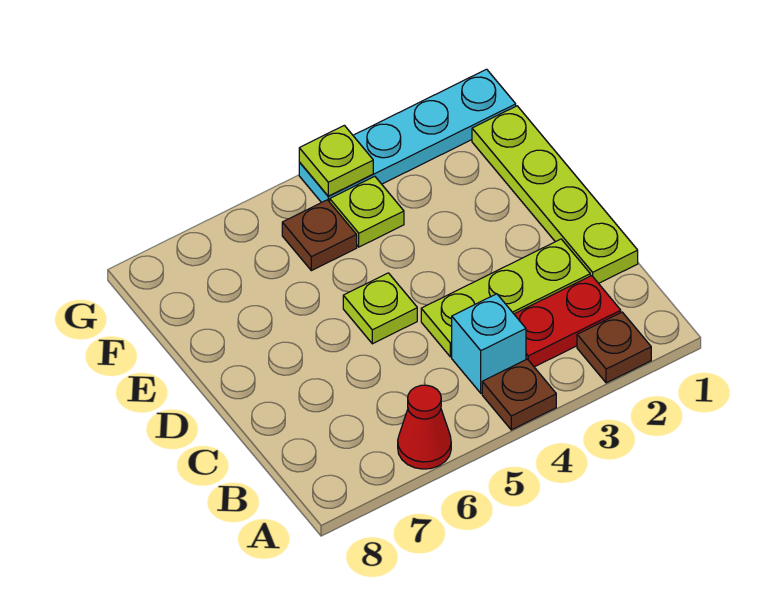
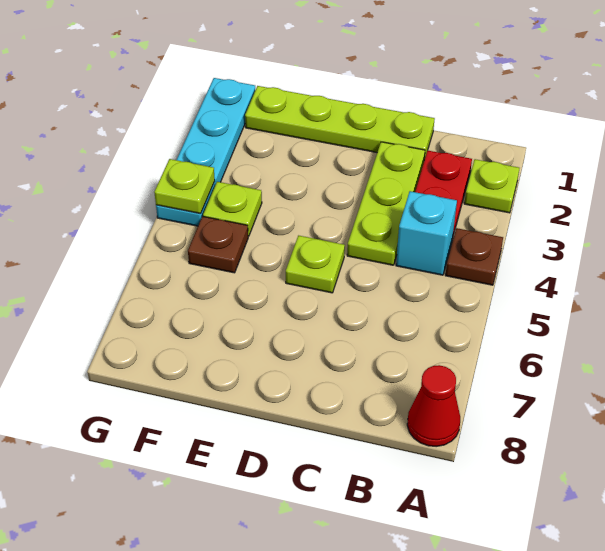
brown plate A2 level 1 -> lime plate A2 level 1
red cone A6 level 1 -> red cone A8 level 1

